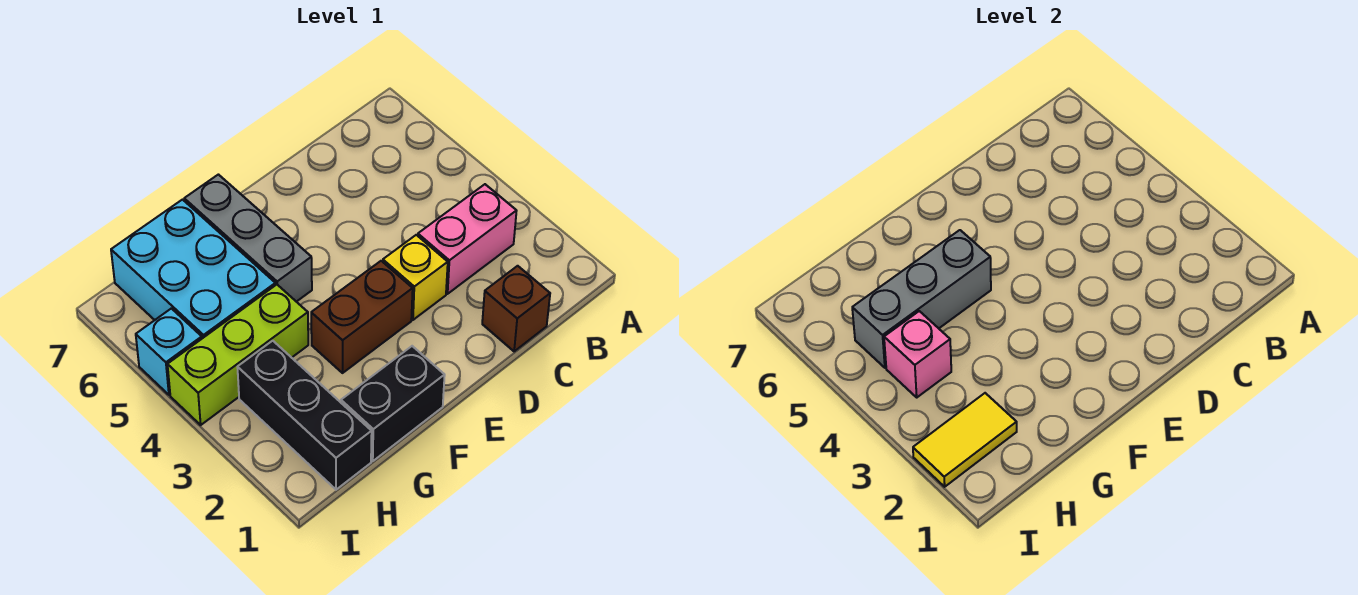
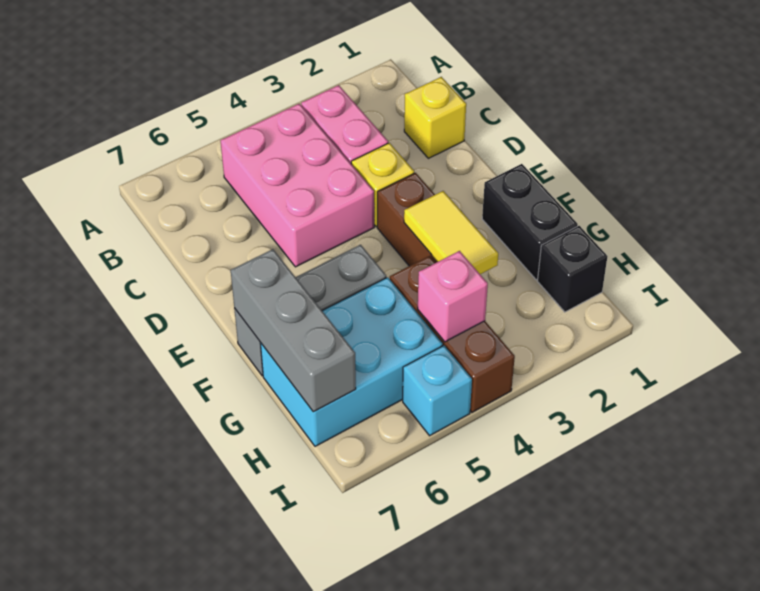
none -> pink brick B4:D5 level 1
brown brick C1 level 1 -> yellow brick C1 level 1
grey brick F5:H5 level 2 -> grey brick F7:H7 level 2
lime brick G4:I4 level 1 -> brown brick G4:I4 level 1
black brick H1:H3 level 1 -> black brick H1 level 1
yellow tile H2:I2 level 2 -> yellow tile F3:G3 level 2

